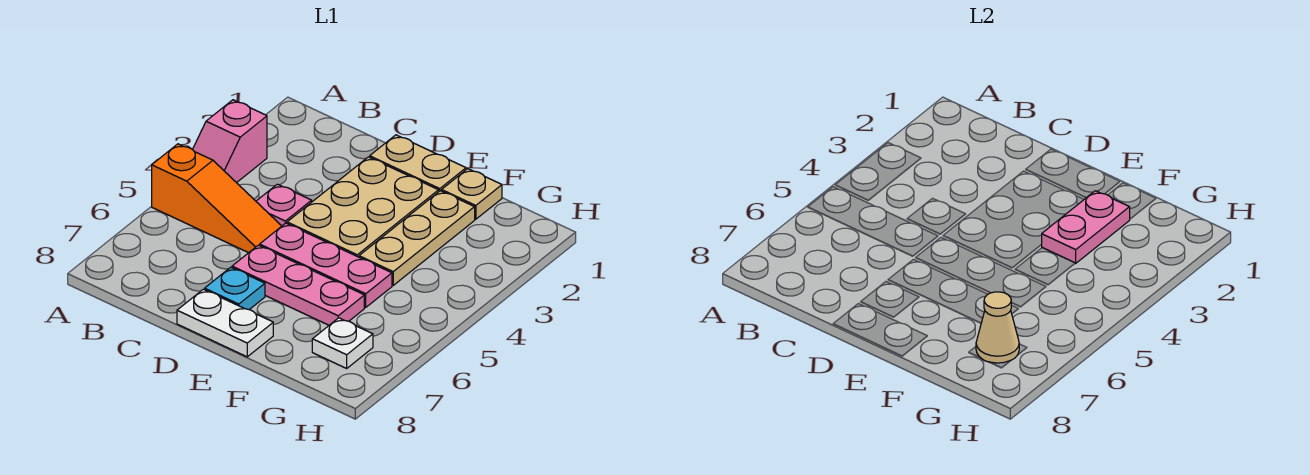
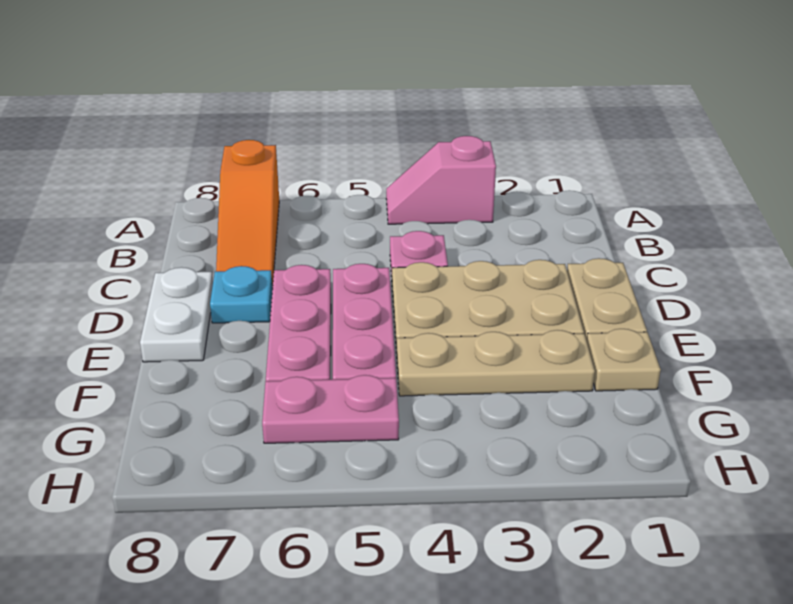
orange slope A5:C5 level 1 top A -> orange slope A7:C7 level 1 top A
pink plate F2:F3 level 2 -> pink plate G5:G6 level 1
white plate G7 level 1 -> none
tan cone G7 level 2 -> none

